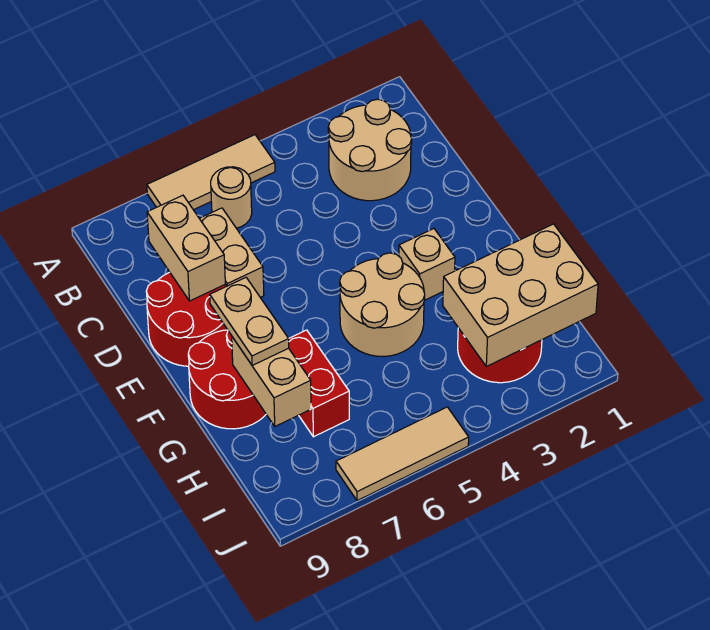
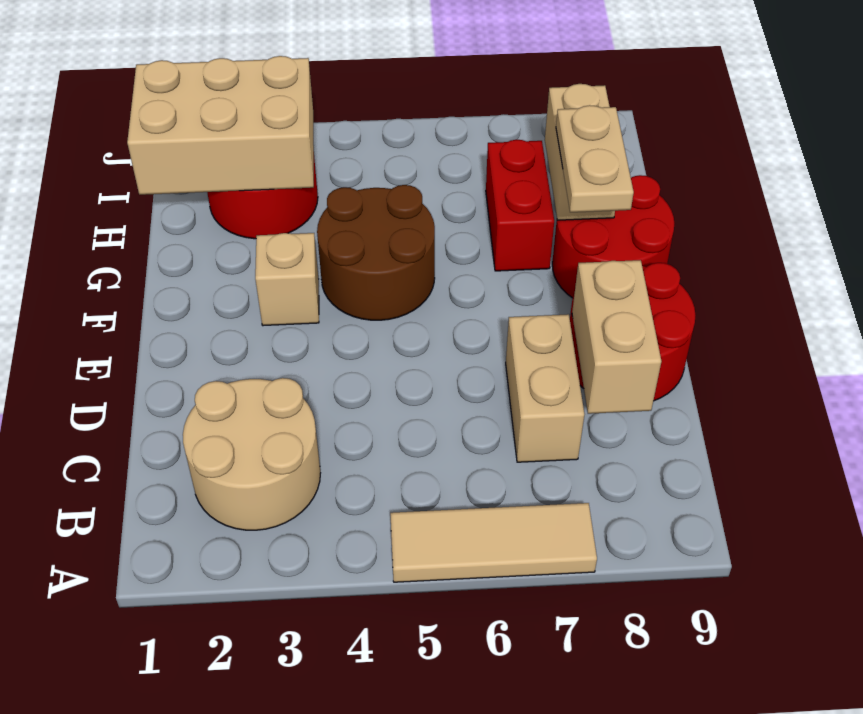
tan round brick B6 level 1 -> none
tan round brick F4:G5 level 1 -> brown round brick F4:G5 level 1
tan tile J5:J7 level 1 -> none

